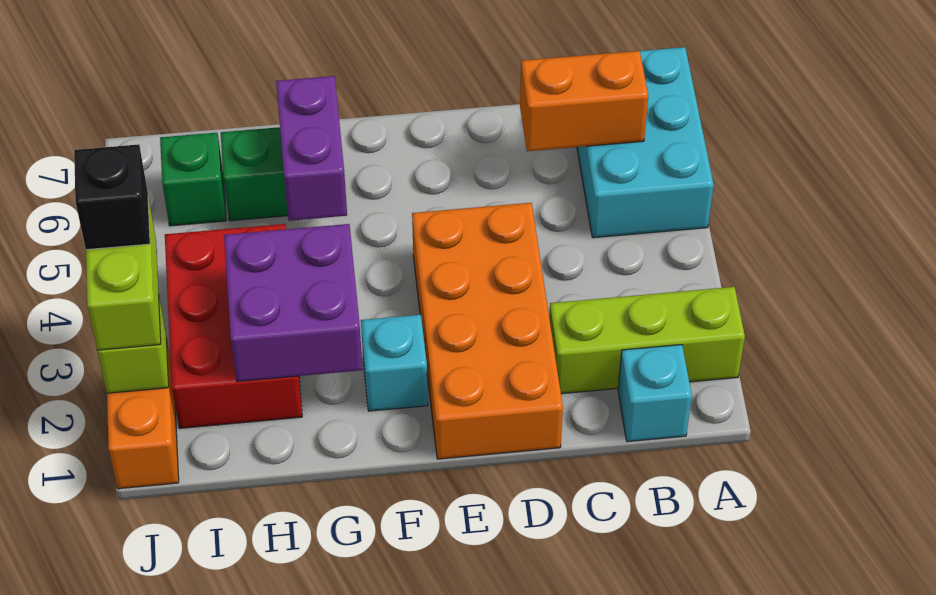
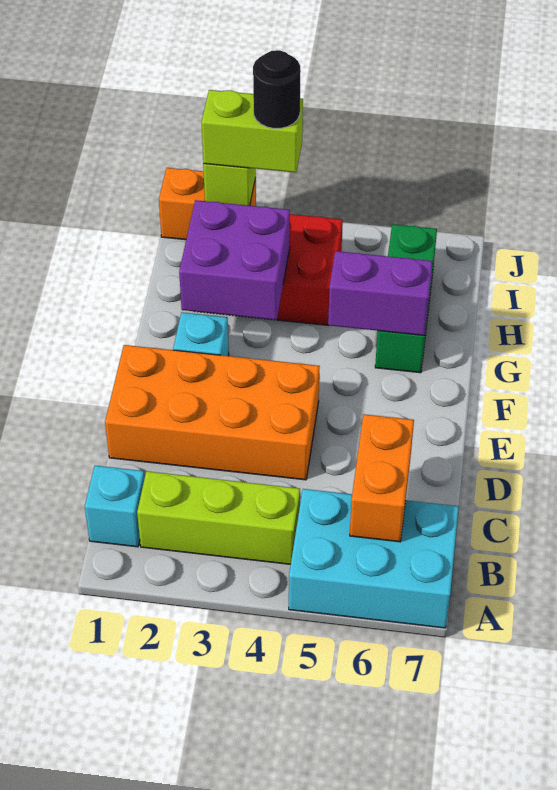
lime brick A2:C2 level 1 -> lime brick B2:B4 level 1
black brick J3 level 4 -> black round brick J3 level 4

